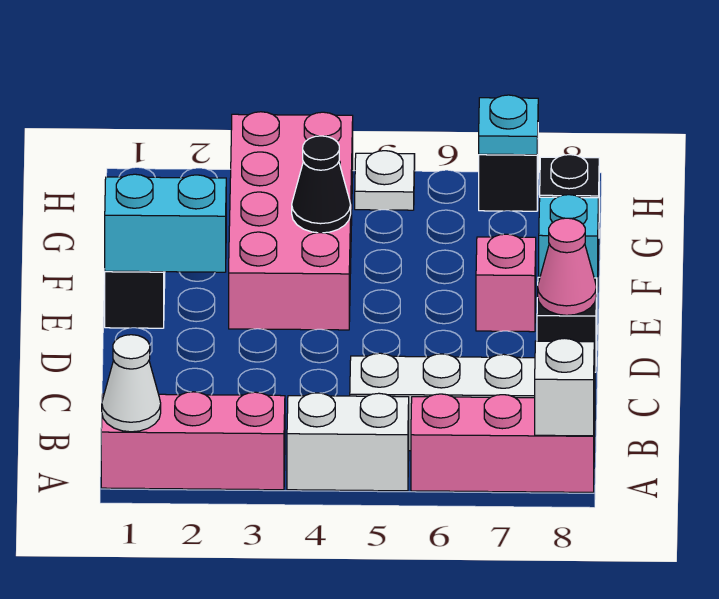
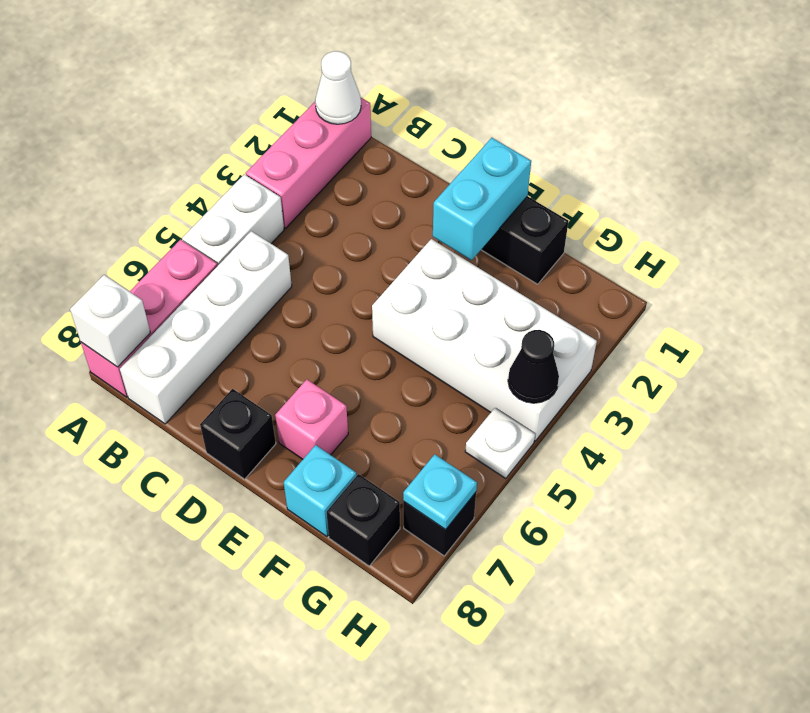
pink cone D8 level 2 -> none
pink brick E3:H4 level 1 -> white brick E3:H4 level 1
black cone F4 level 2 -> black cone H4 level 2

